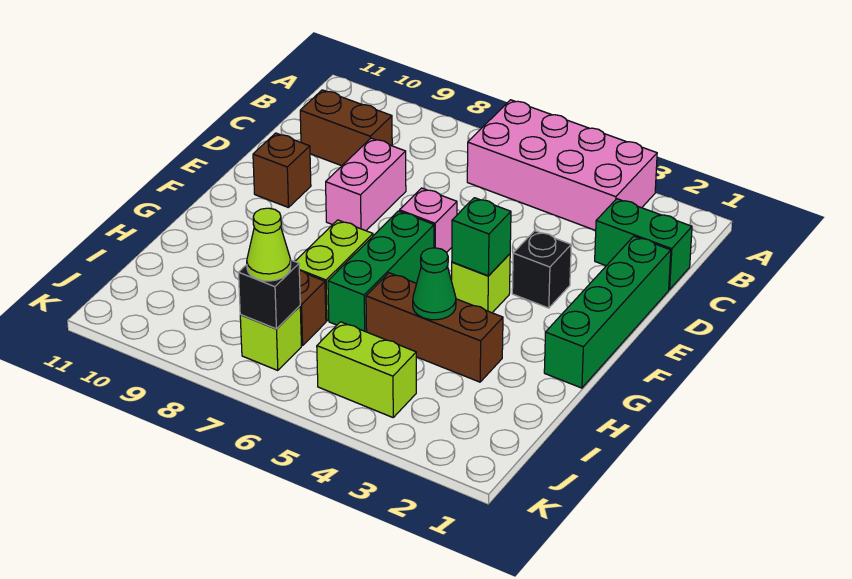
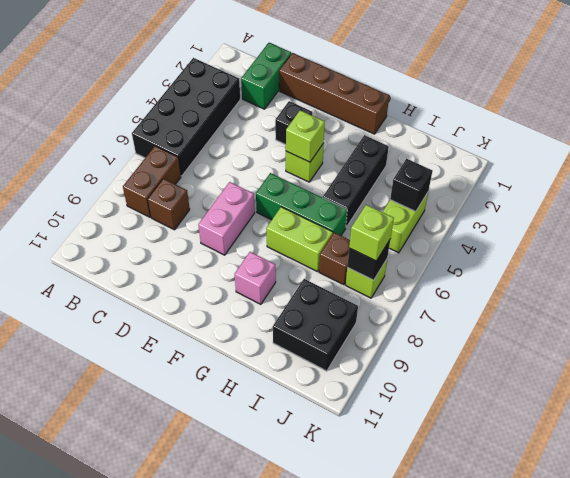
pink brick A3:B6 level 1 -> black brick A3:B6 level 1
brown brick C9:C10 level 1 -> brown brick B7:B8 level 1
green brick D1:G1 level 1 -> brown brick D1:G1 level 1
pink brick D8:E8 level 1 -> pink brick E7:E8 level 1
pink brick E6 level 1 -> pink brick G9 level 1
brown brick E10 level 1 -> brown brick C8 level 1
green brick F4 level 2 -> lime brick F4 level 2
brown brick H3:H5 level 1 -> black brick H3:H5 level 1
green cone H4 level 2 -> none
none -> black brick I9:J10 level 1
none -> black brick J4 level 2
lime cone J7 level 3 -> lime brick J7 level 3

